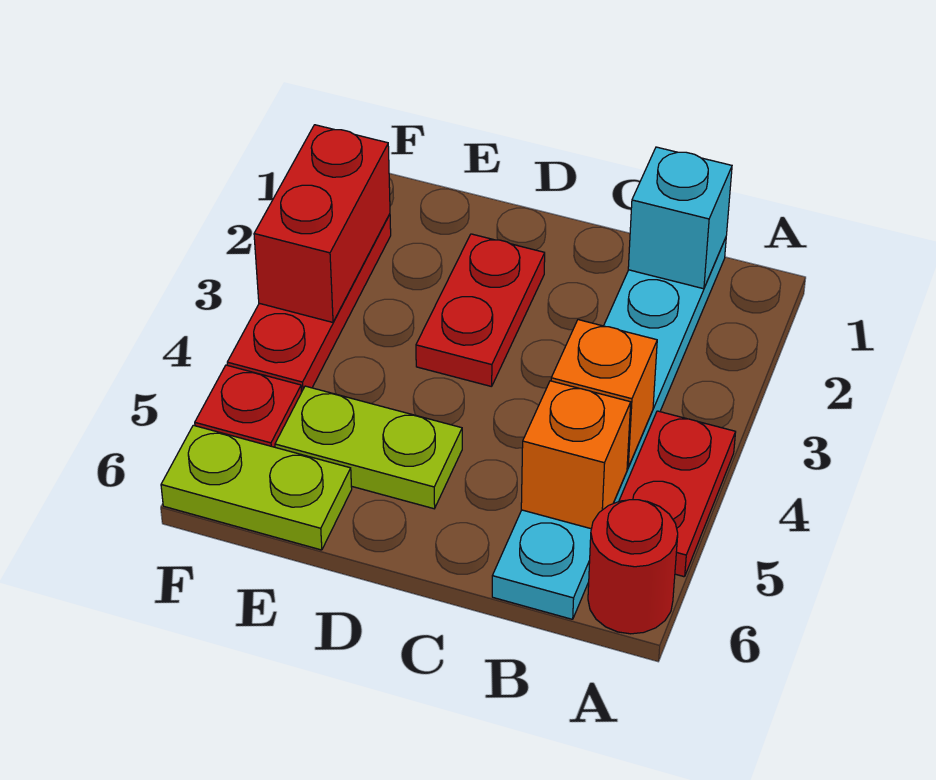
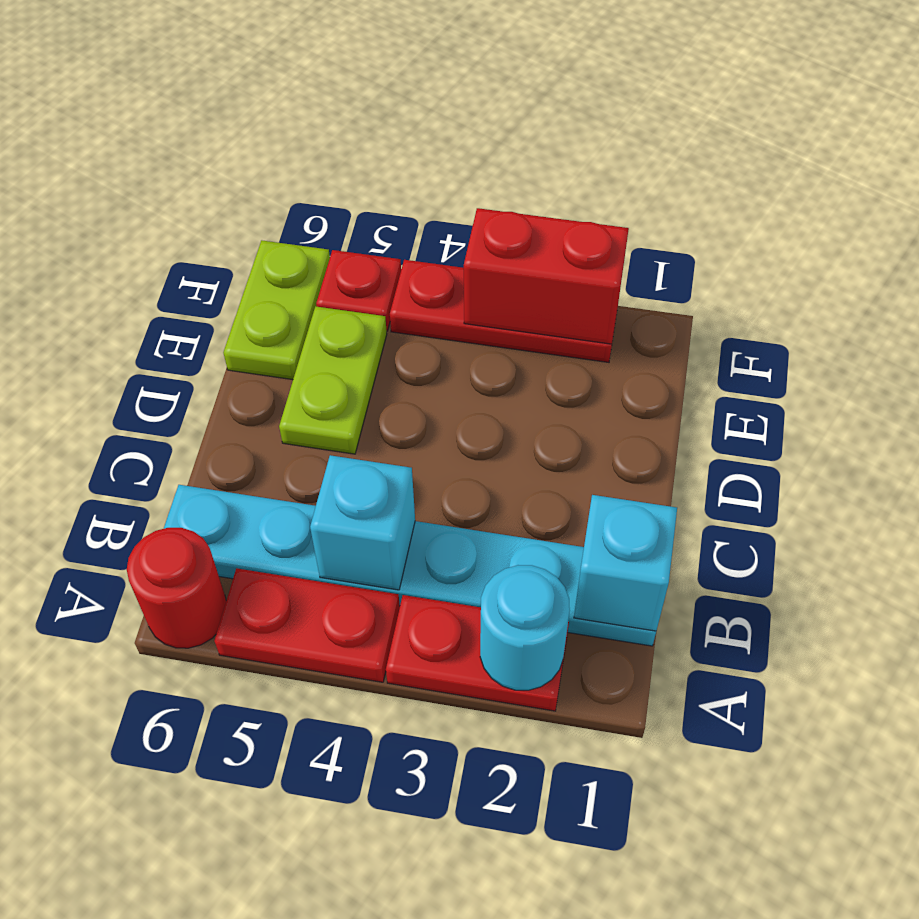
none -> cyan round brick A2 level 2
orange brick B4 level 2 -> cyan brick B4 level 2
orange brick B5 level 2 -> none
red plate D2:D3 level 1 -> red plate A2:A3 level 1

